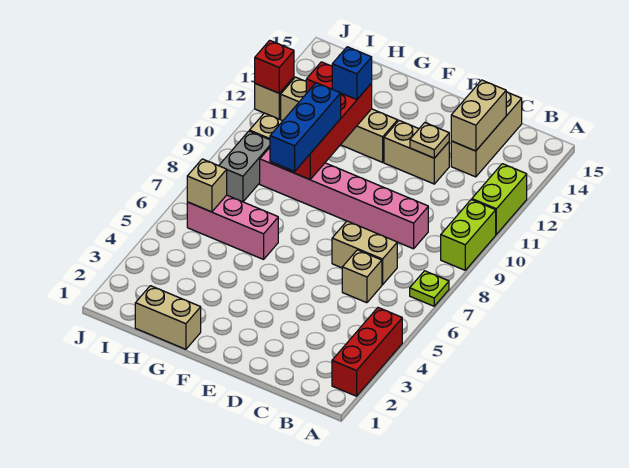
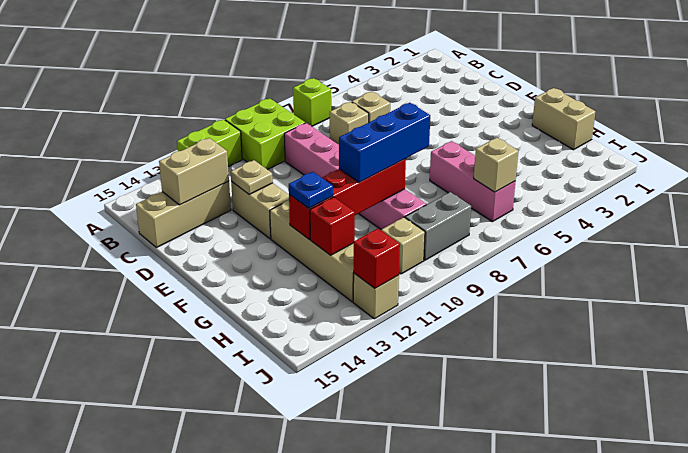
red brick A2:A4 level 1 -> none
lime plate A7 level 1 -> lime brick A7 level 1
lime brick A9:A10 level 1 -> lime brick A9:B10 level 1
tan brick C7:D7 level 1 -> tan brick C7 level 1
blue brick G12 level 3 -> blue plate G12 level 3

